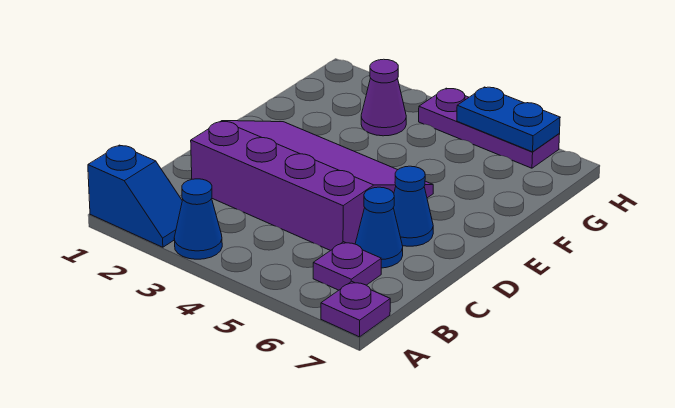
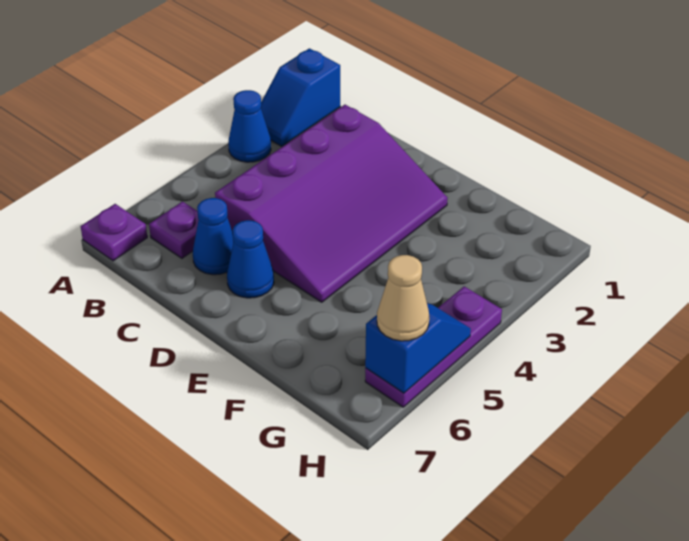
purple cone G3 level 1 -> none
blue plate H5:H6 level 2 -> blue slope H5:H6 level 2 top 6
none -> tan cone H6 level 3

